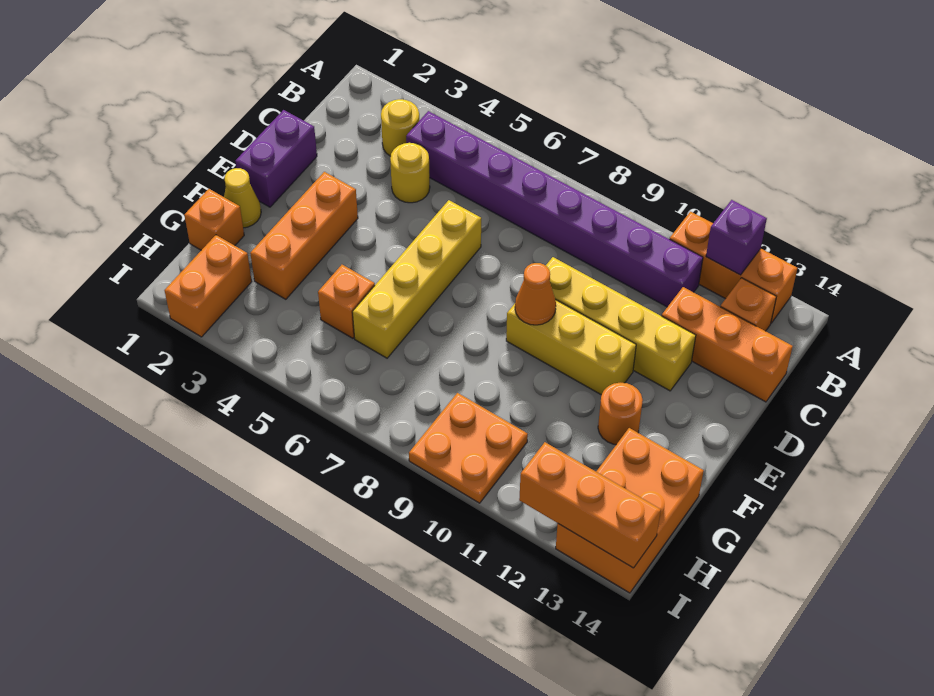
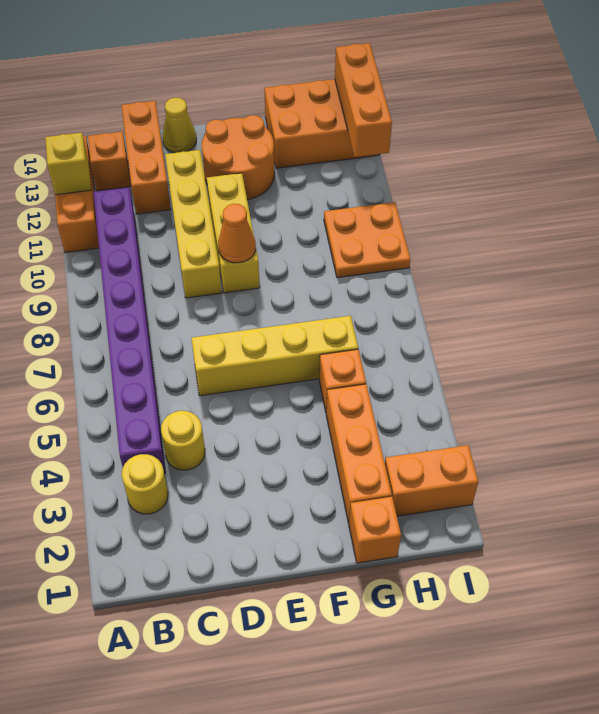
purple brick A12 level 2 -> yellow brick A12 level 2
purple brick D1:E1 level 1 -> none
orange brick E3:G3 level 1 -> orange brick G2:G4 level 1
yellow cone F1 level 1 -> yellow cone D14 level 1
orange round brick F12 level 1 -> orange round brick E12:F13 level 1

